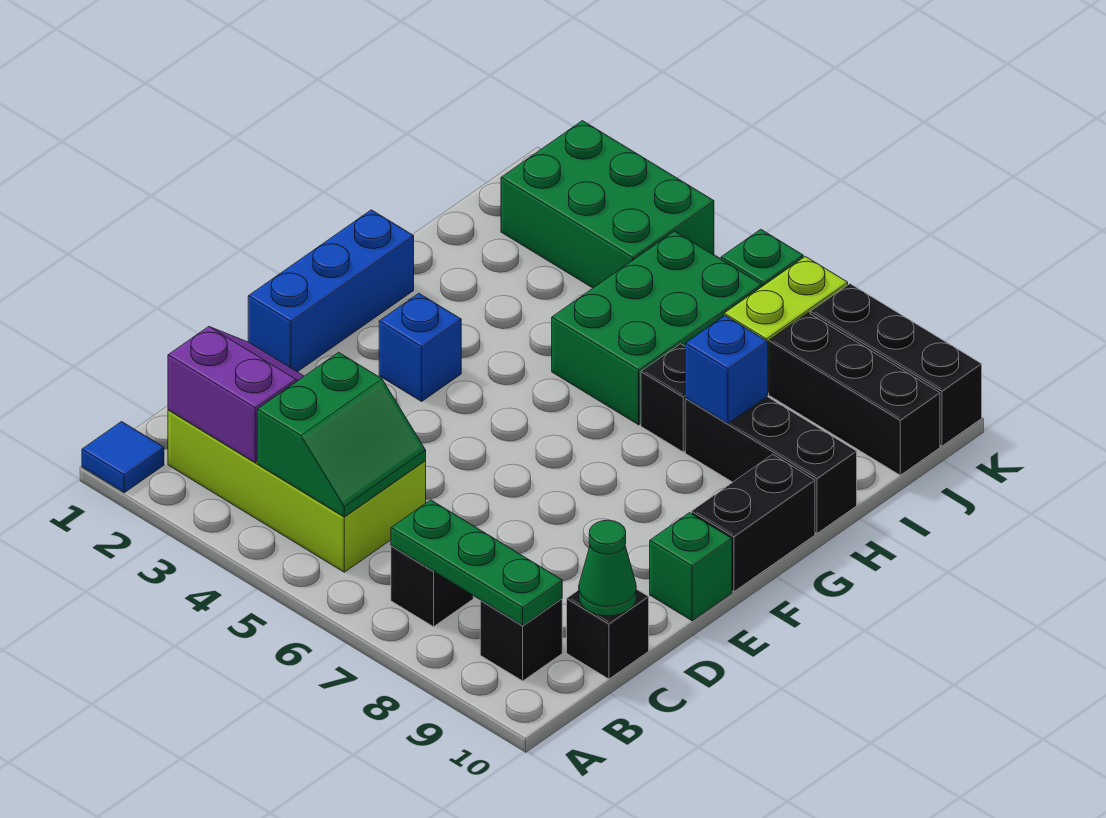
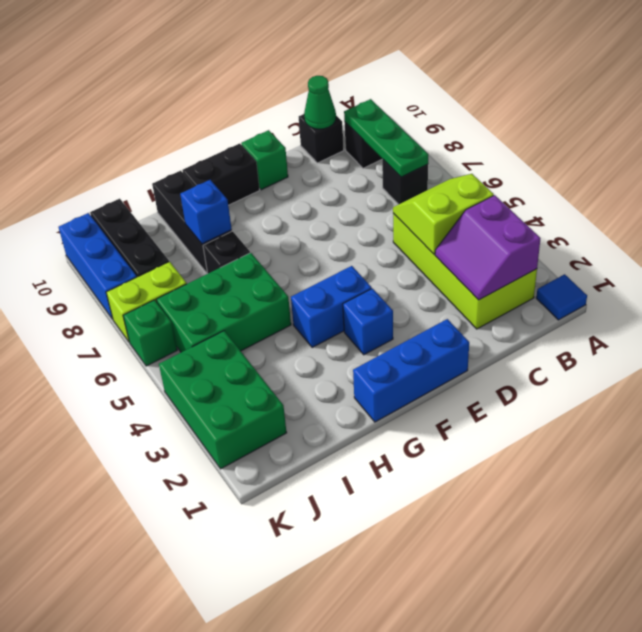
green slope B4:C5 level 2 top 4 -> lime slope B4:C5 level 2 top 4
none -> blue brick F4:G4 level 1
black brick K8:K10 level 1 -> blue brick K8:K10 level 1

